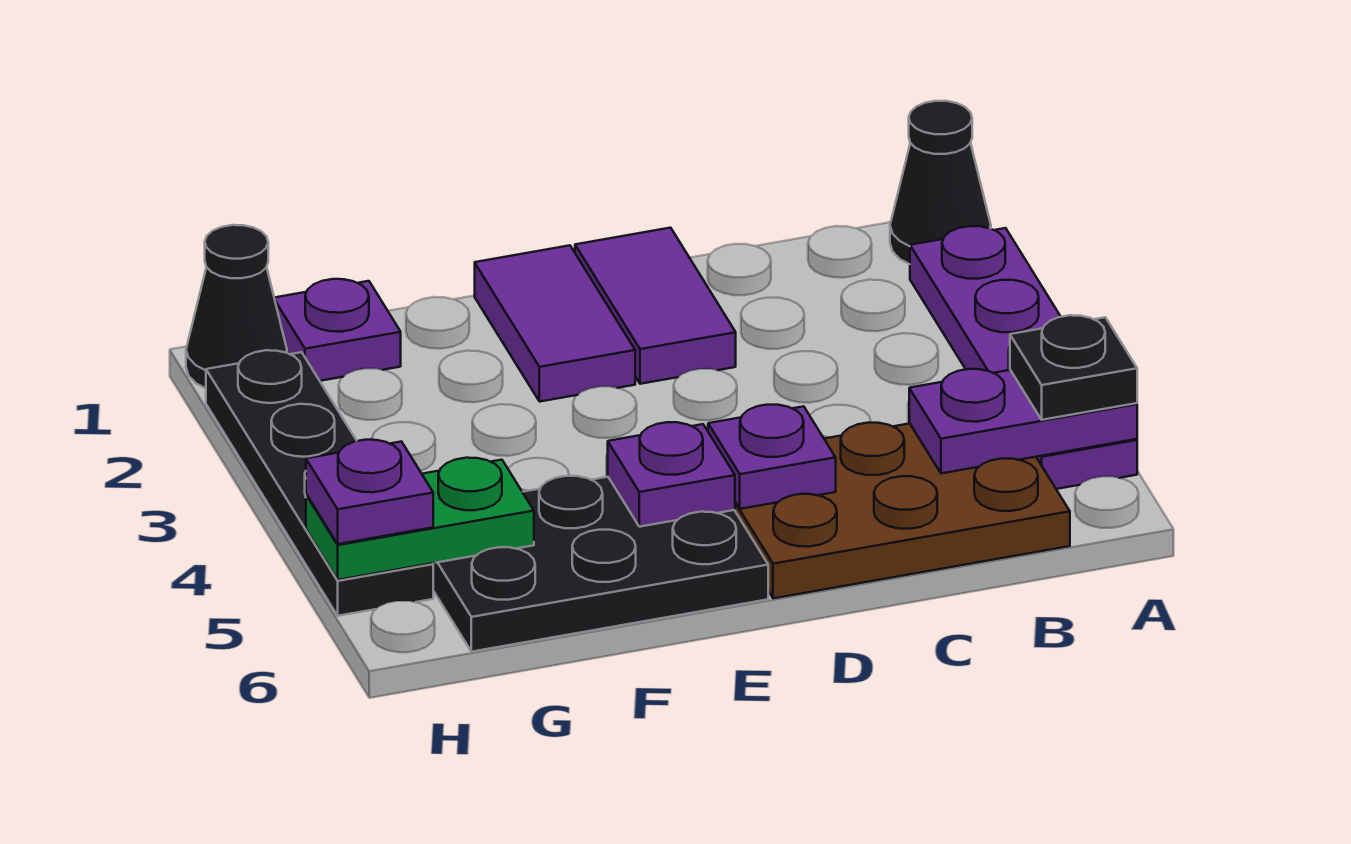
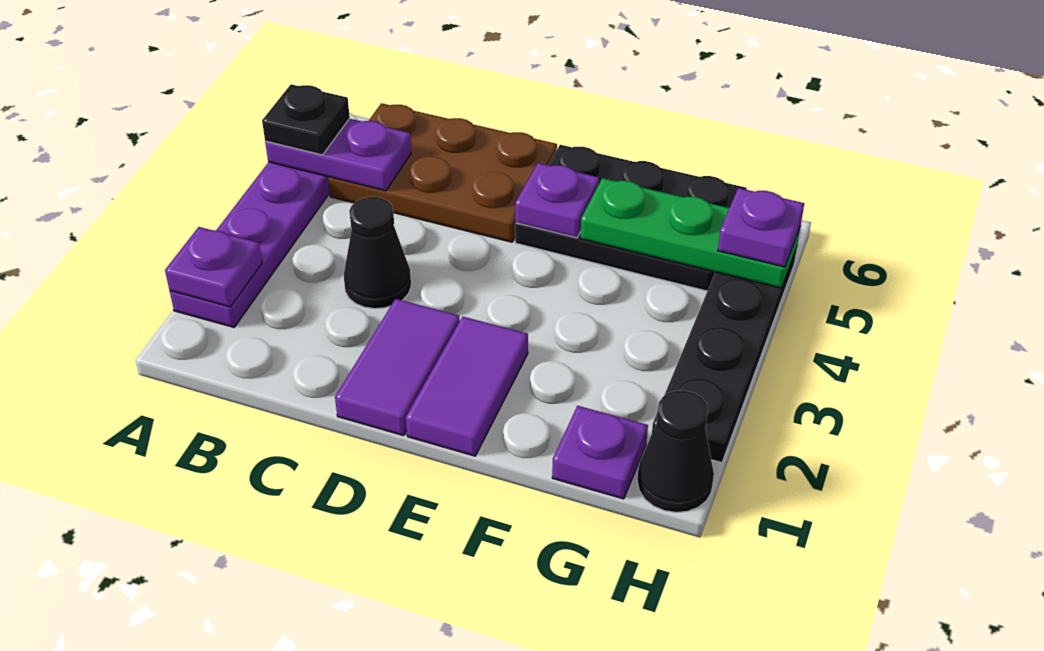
black cone A1 level 1 -> black cone C3 level 1
purple plate D5 level 2 -> purple plate A2 level 2
green plate G5:H5 level 2 -> green plate F5:H5 level 2

